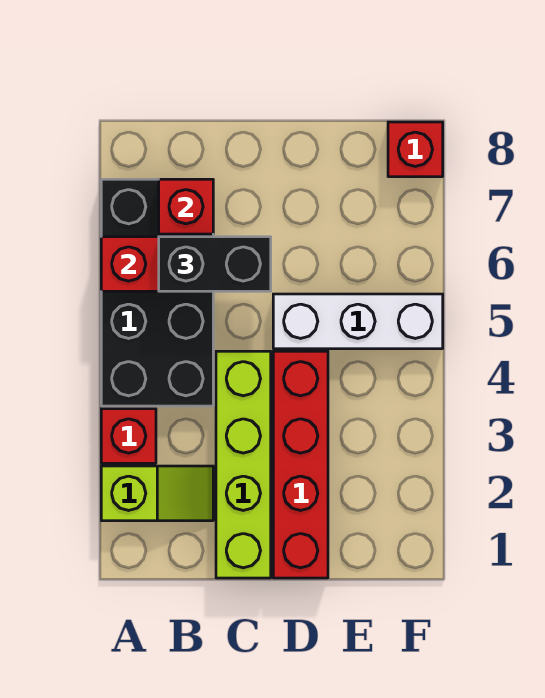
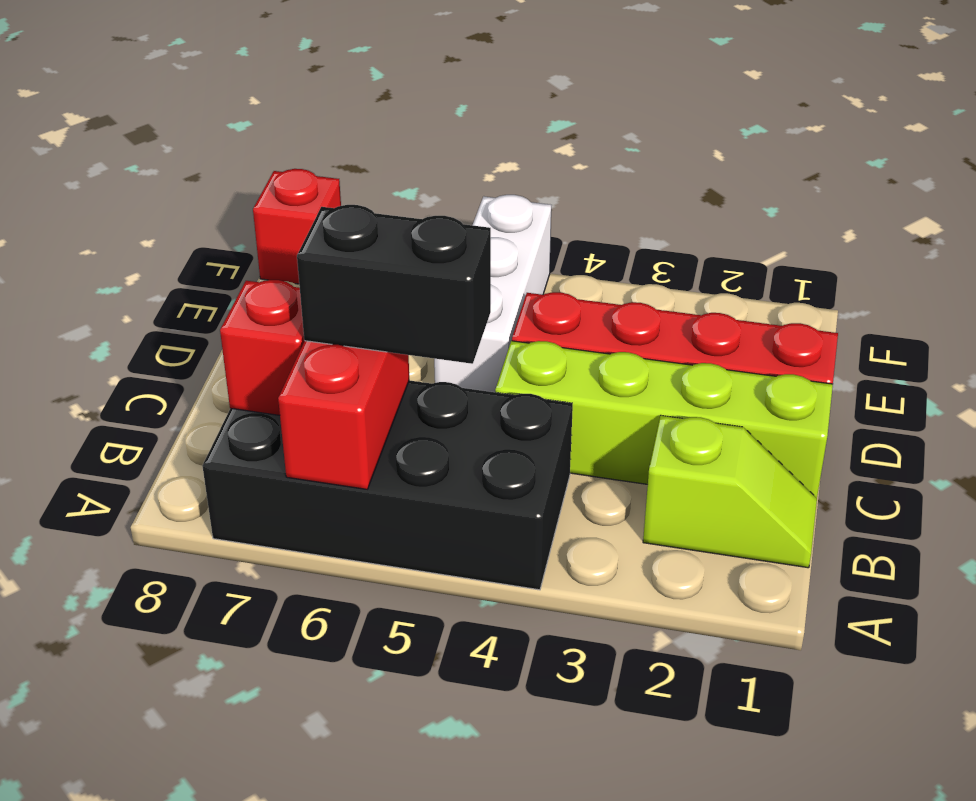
lime slope A2:B2 level 1 top A -> lime slope B1:B2 level 1 top 2
red brick A3 level 1 -> none
black brick B6:C6 level 3 -> black brick B5:B6 level 3

